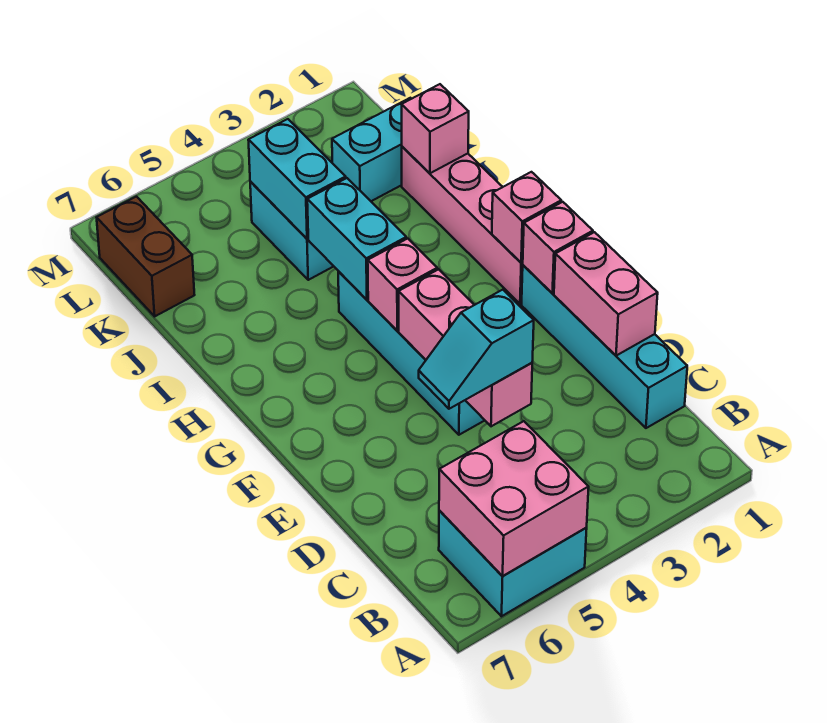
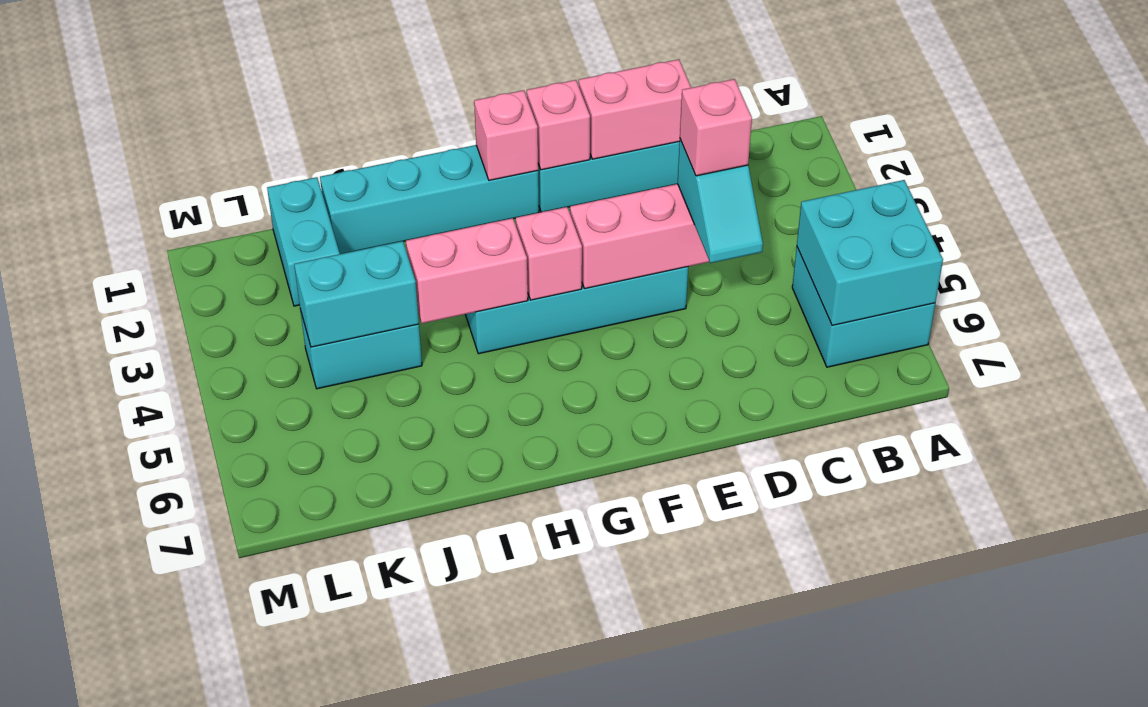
pink brick A5:B6 level 2 -> cyan brick A5:B6 level 2
pink brick G1:J1 level 1 -> cyan brick G1:J1 level 1
cyan brick H4:I4 level 2 -> pink brick H4:I4 level 2
pink brick J1 level 2 -> pink brick D4 level 4
brown brick K7:L7 level 1 -> none

